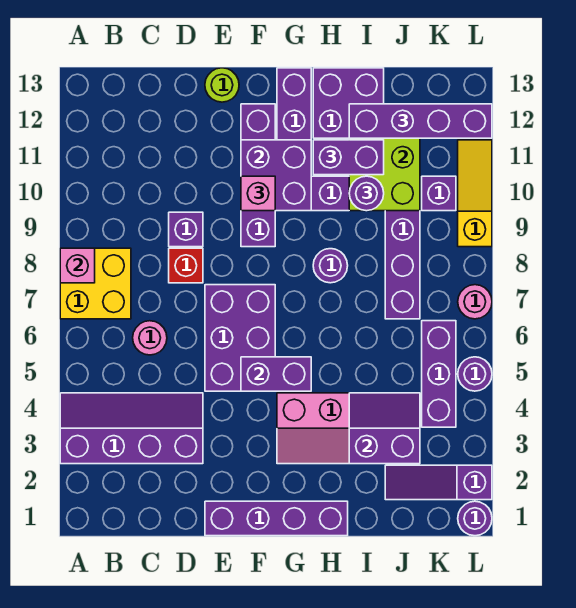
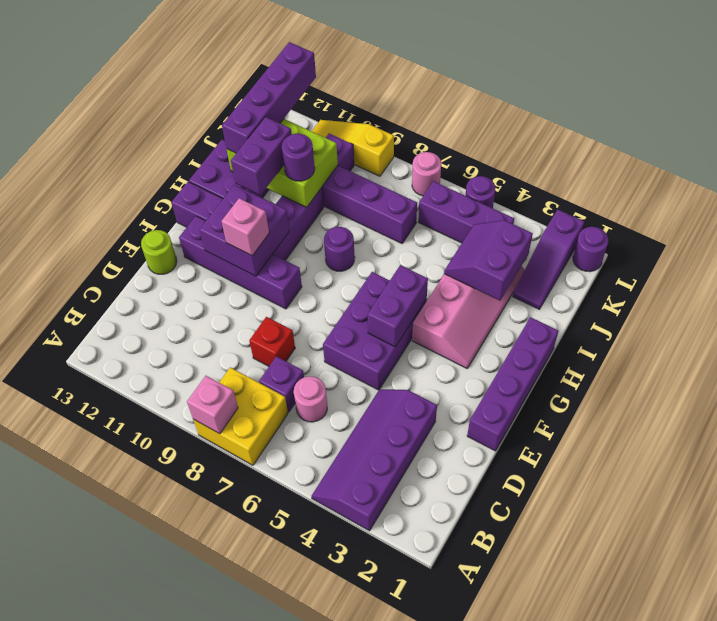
purple brick D9 level 1 -> purple brick C7 level 1
purple brick E5:F7 level 1 -> purple brick E5:G6 level 1

